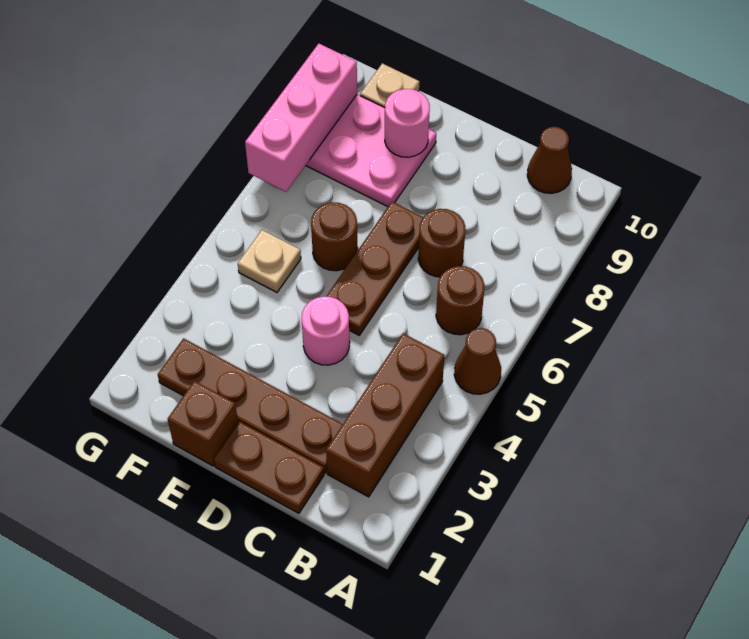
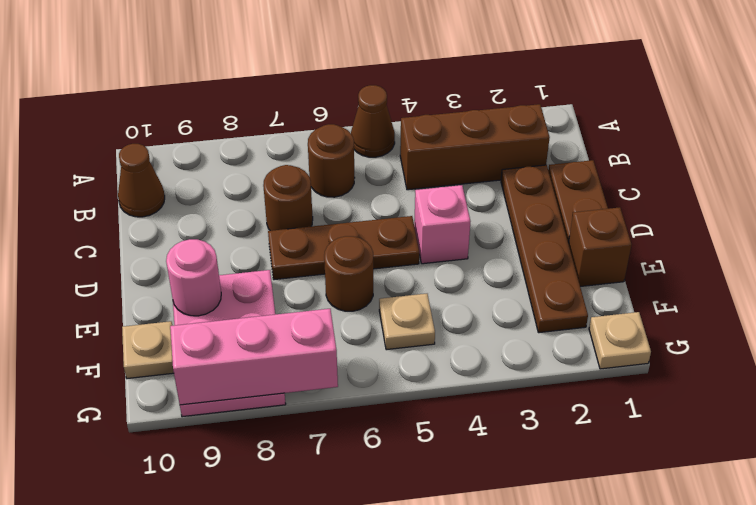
pink round brick D4 level 1 -> pink brick D4 level 1
none -> tan plate G1 level 1

